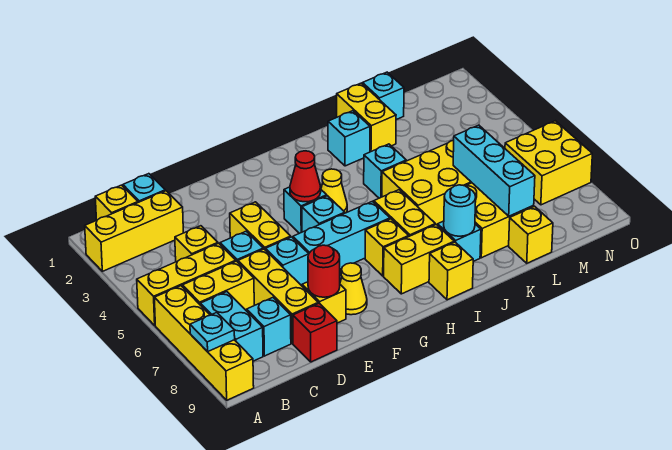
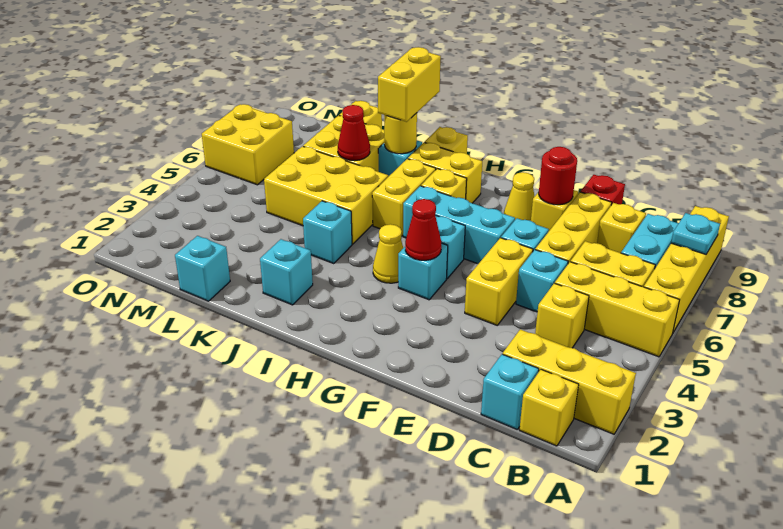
cyan brick C8 level 1 -> yellow brick C8 level 1
cyan round brick J8 level 2 -> yellow round brick J8 level 2
yellow brick K1:K2 level 1 -> yellow brick J8:J9 level 3
none -> red cone K7 level 2
cyan brick L6:L8 level 2 -> none

